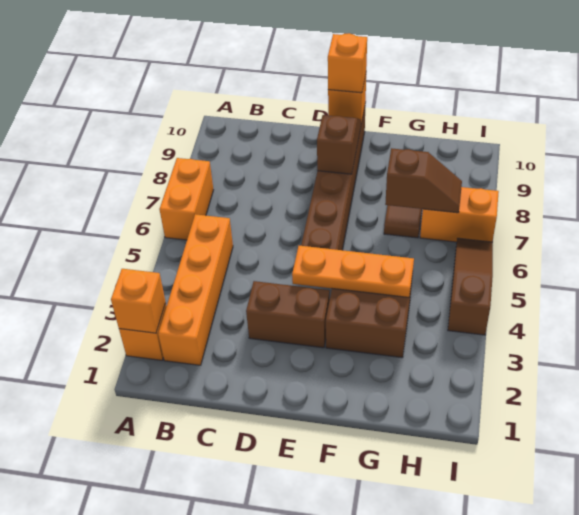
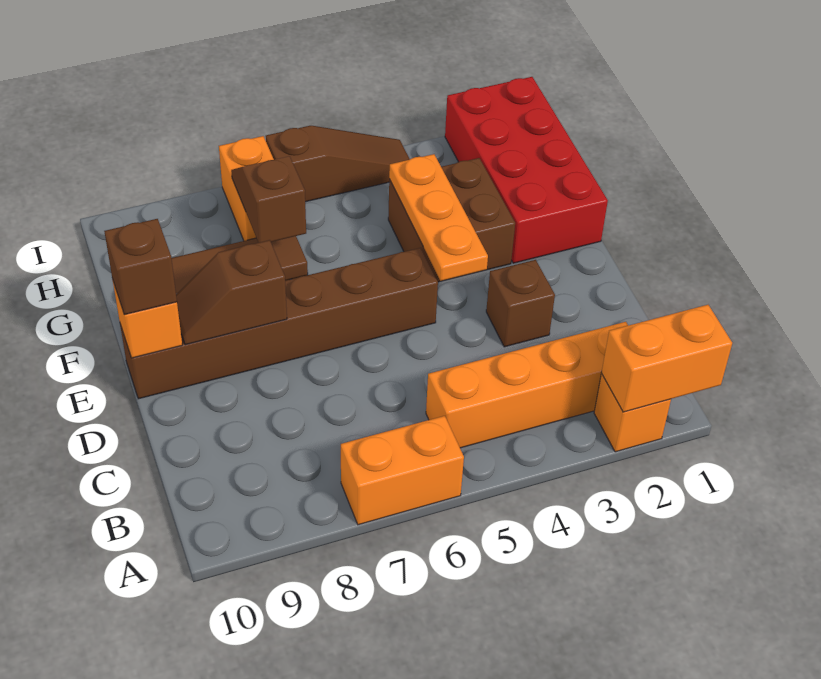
orange brick A2 level 2 -> orange brick A1:A2 level 2
brown brick D3:E3 level 1 -> brown brick D3 level 1
orange brick E10 level 3 -> brown brick E10 level 3
none -> red brick F1:I2 level 1
brown slope I4:I6 level 1 top 4 -> brown slope I4:I6 level 1 top 6

